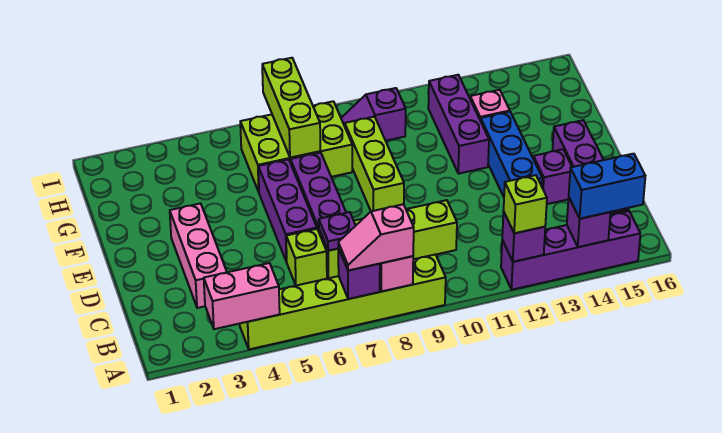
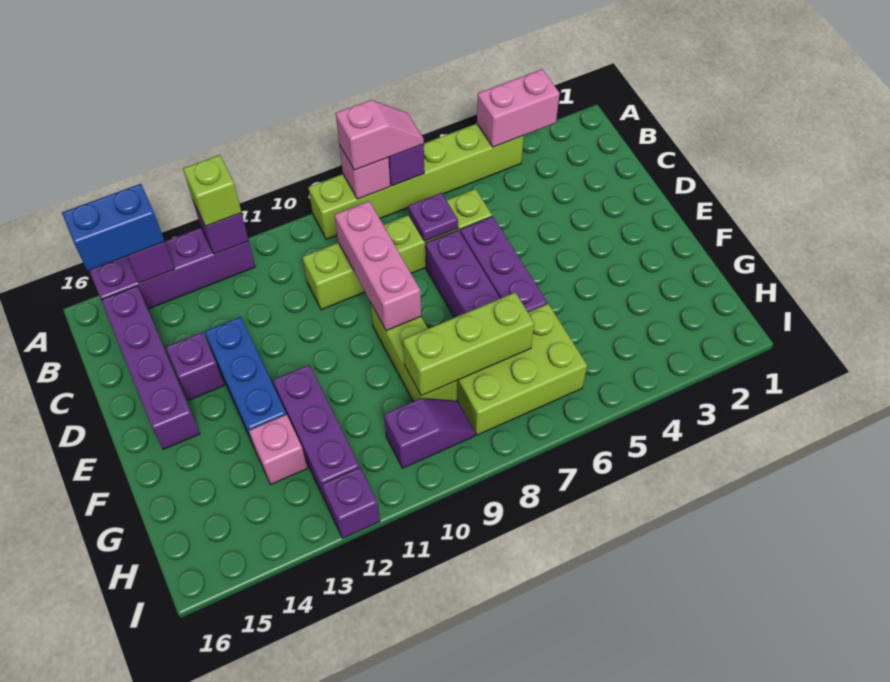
pink brick C3:E3 level 1 -> pink brick C9:E9 level 2
lime brick G7:I7 level 2 -> lime brick G7:G9 level 2
none -> purple brick I12 level 1

